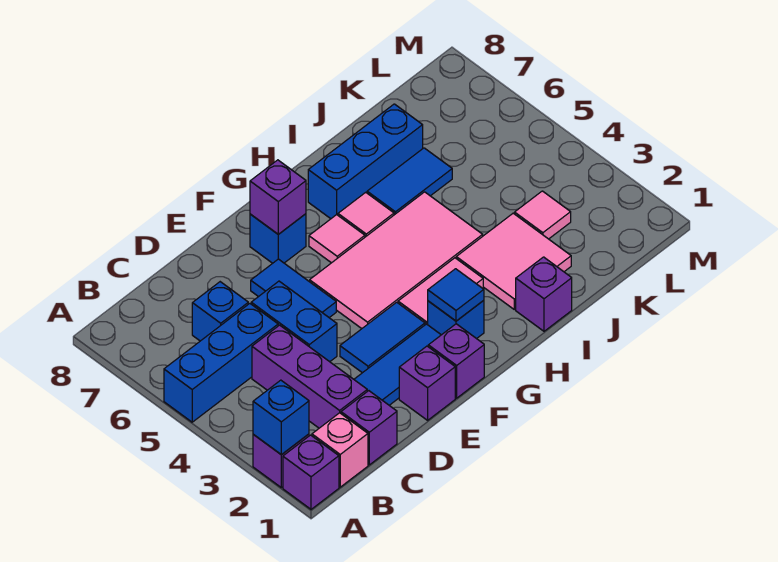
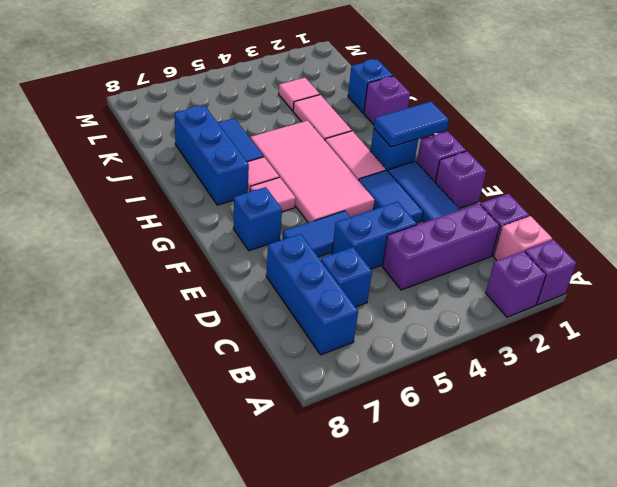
blue brick A2 level 2 -> blue brick J1 level 1
blue brick A5:C5 level 1 -> blue brick B7:D7 level 1
purple brick F7 level 2 -> none
blue tile G2 level 2 -> blue tile G1:G2 level 2
pink tile I2:J3 level 1 -> pink tile I3:J3 level 1

